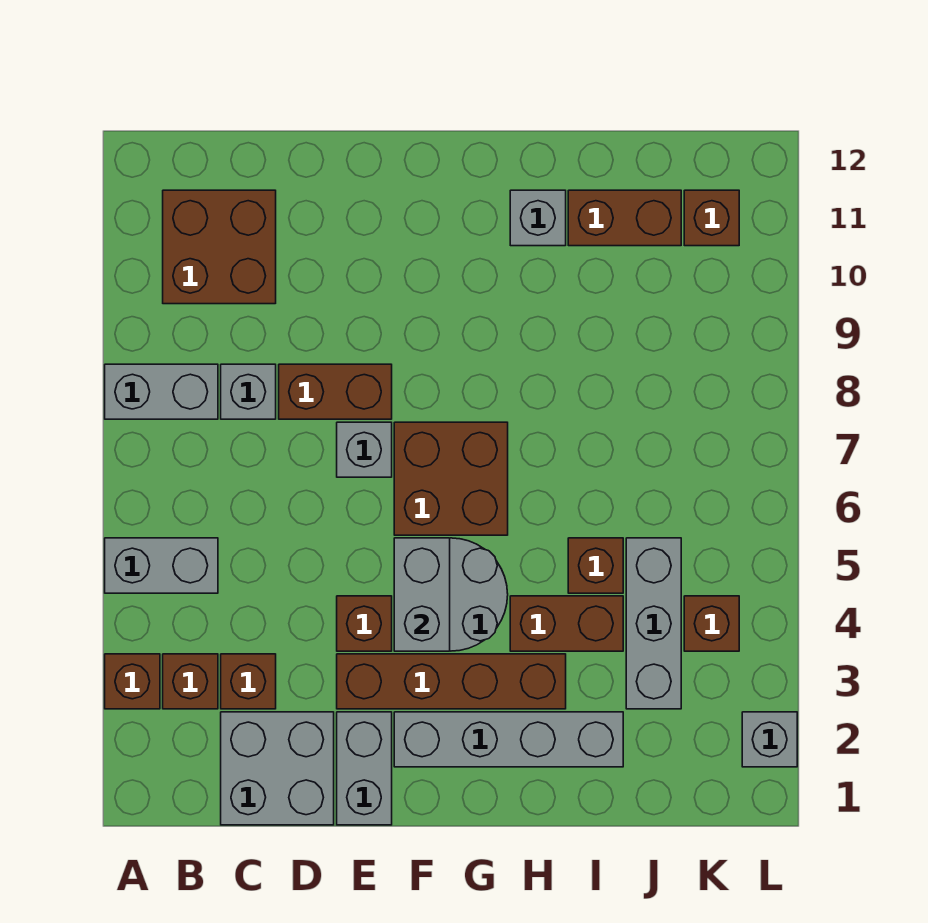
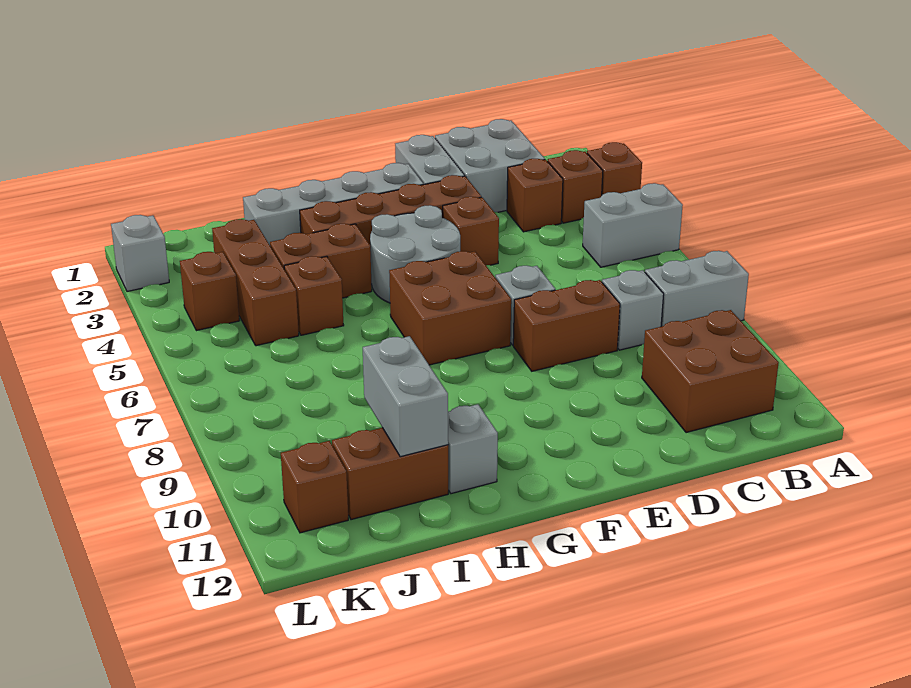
grey brick F4:F5 level 2 -> grey brick I10:I11 level 2
grey brick J3:J5 level 1 -> brown brick J3:J5 level 1

